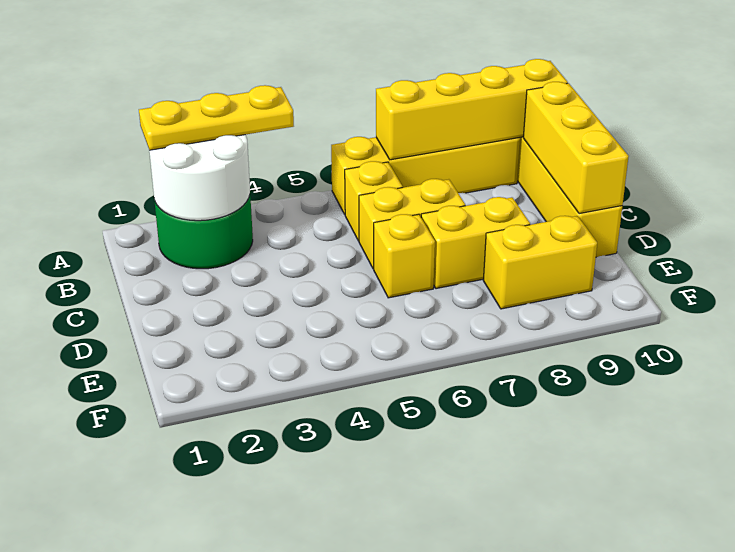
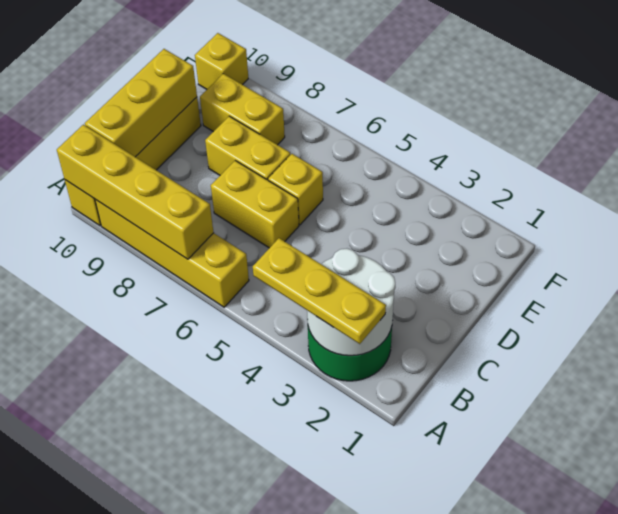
yellow brick B6 level 1 -> yellow brick F10 level 1

